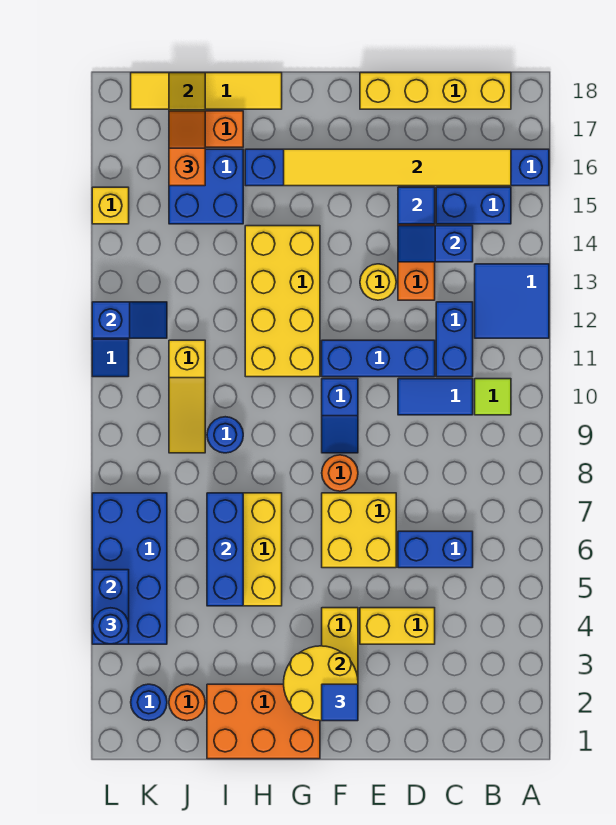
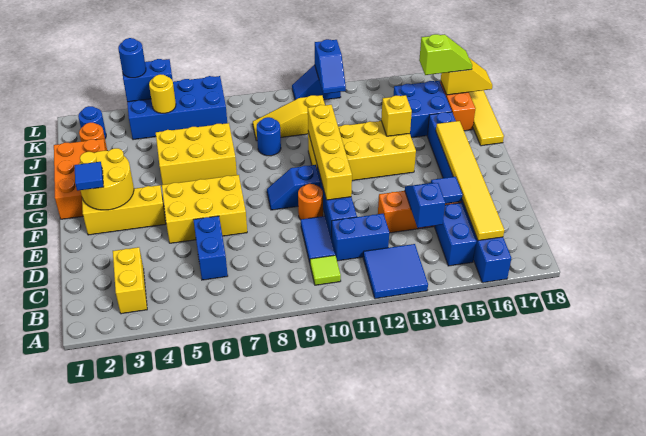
yellow brick B18:E18 level 1 -> yellow brick E11:H11 level 2
yellow brick D4:E4 level 1 -> yellow brick B3:C3 level 1
yellow brick E6:F7 level 1 -> yellow brick E5:F7 level 1
yellow round brick E13 level 1 -> yellow round brick K5 level 2
orange round brick F8 level 1 -> orange round brick E10 level 1
blue brick I5:I7 level 2 -> none
orange slope J16:J17 level 3 top 16 -> lime slope J16:J17 level 3 top 16
yellow brick L15 level 1 -> yellow brick H14 level 2

